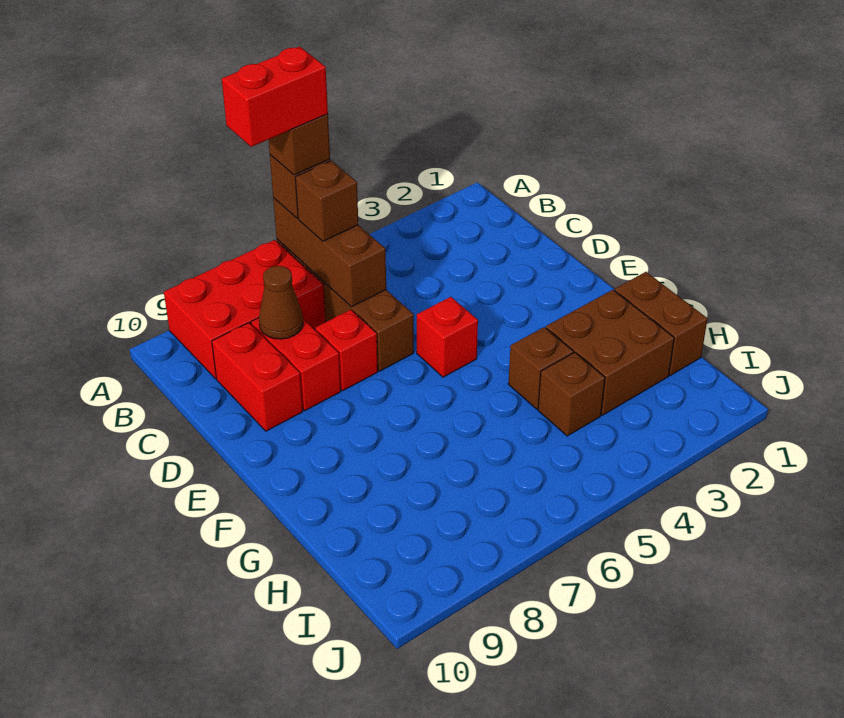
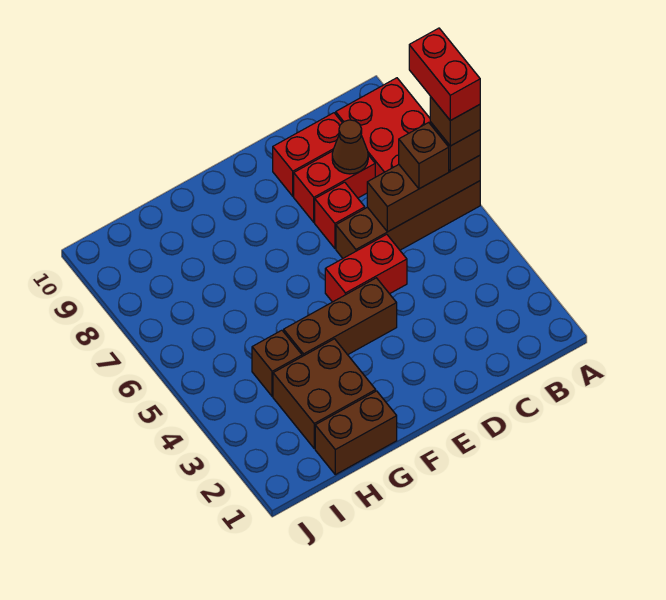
red brick E5 level 1 -> red brick D5:E5 level 1
brown brick G4 level 1 -> brown brick E4:G4 level 1

